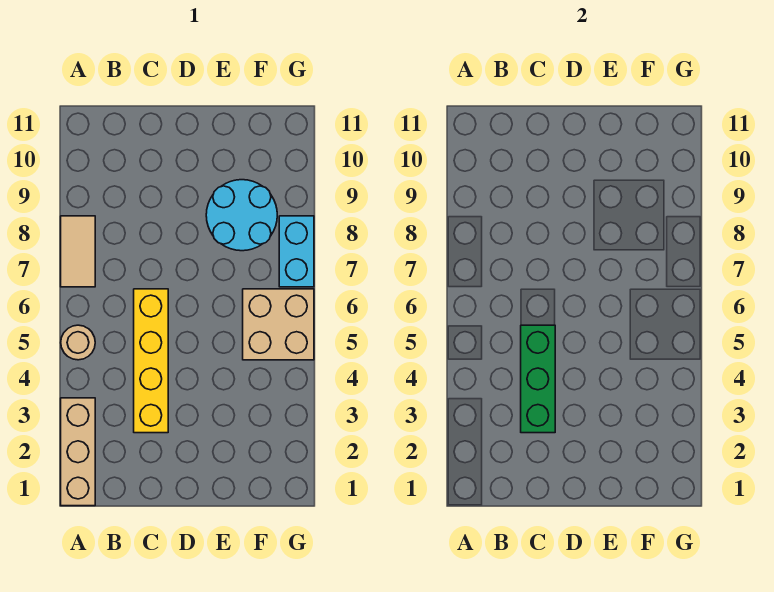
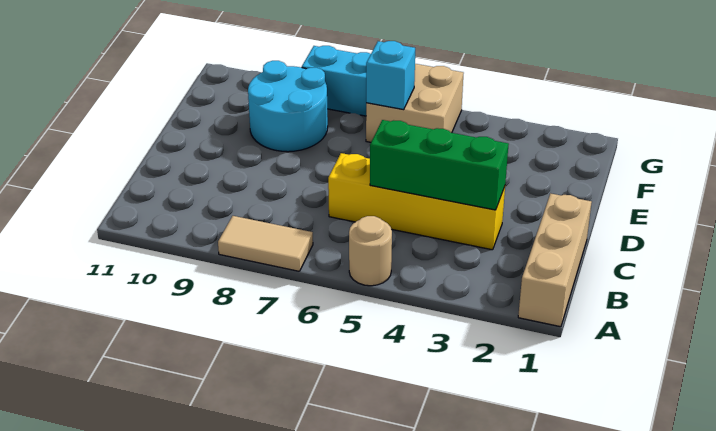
tan brick A1:A3 level 1 -> tan brick A1:C1 level 1
none -> cyan brick F6 level 2

